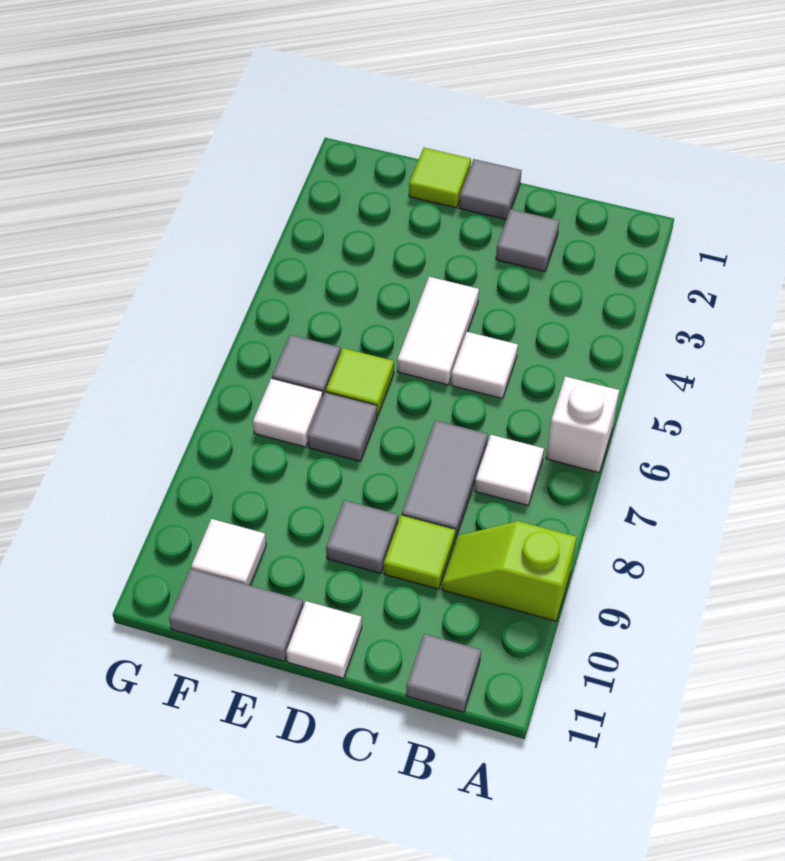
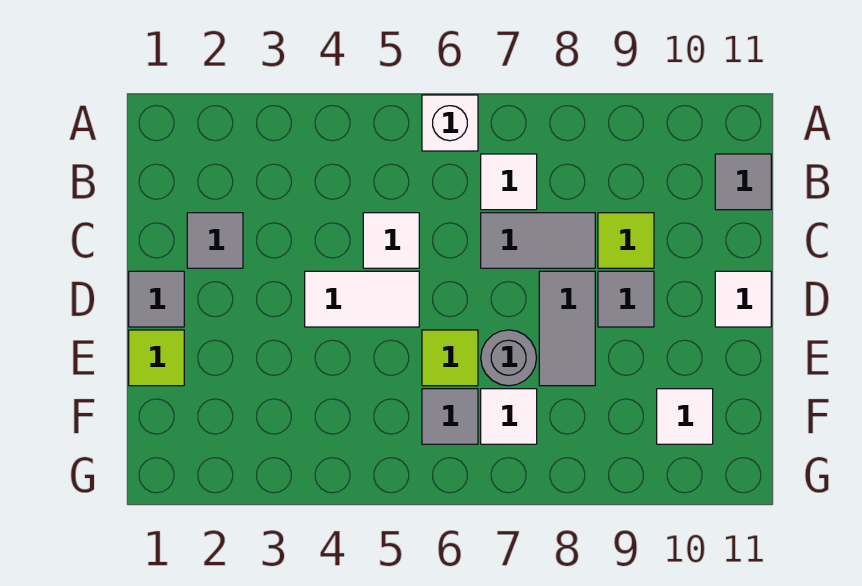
lime slope A9:B9 level 1 top A -> none
grey tile E7 level 1 -> grey round brick E7 level 1
grey tile E11:F11 level 1 -> grey tile D8:E8 level 1

